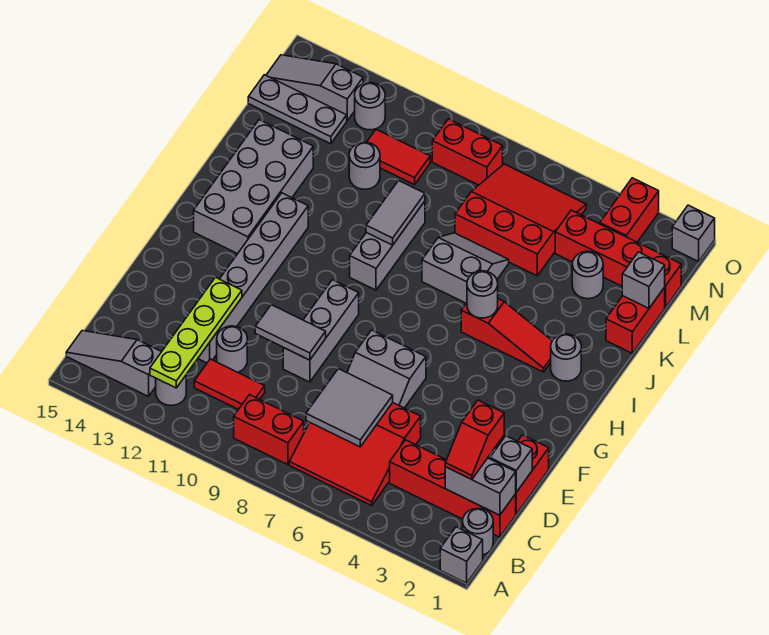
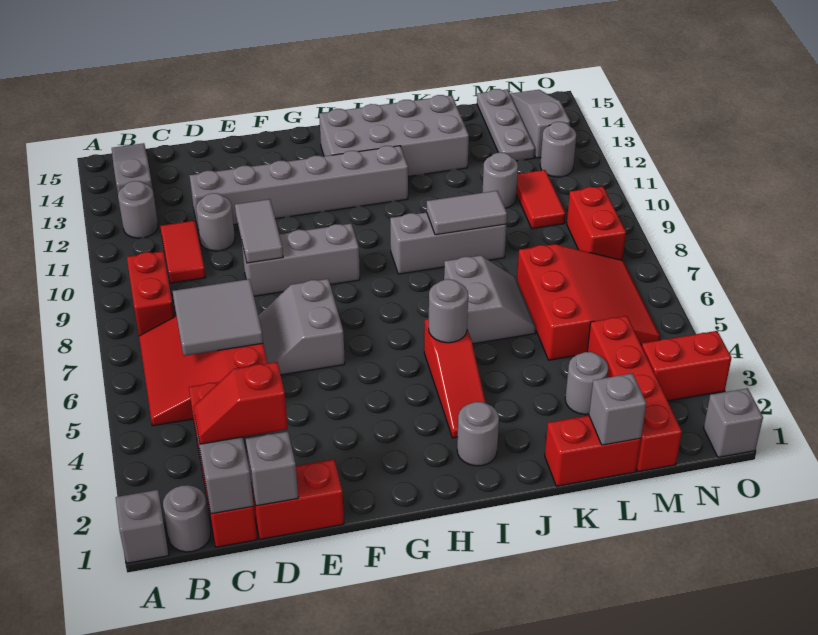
lime plate B12:E12 level 2 -> none

